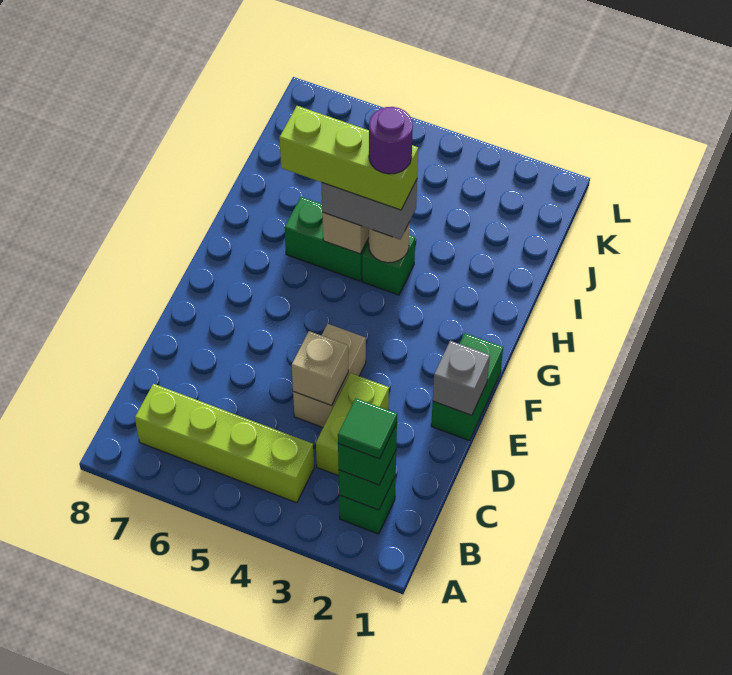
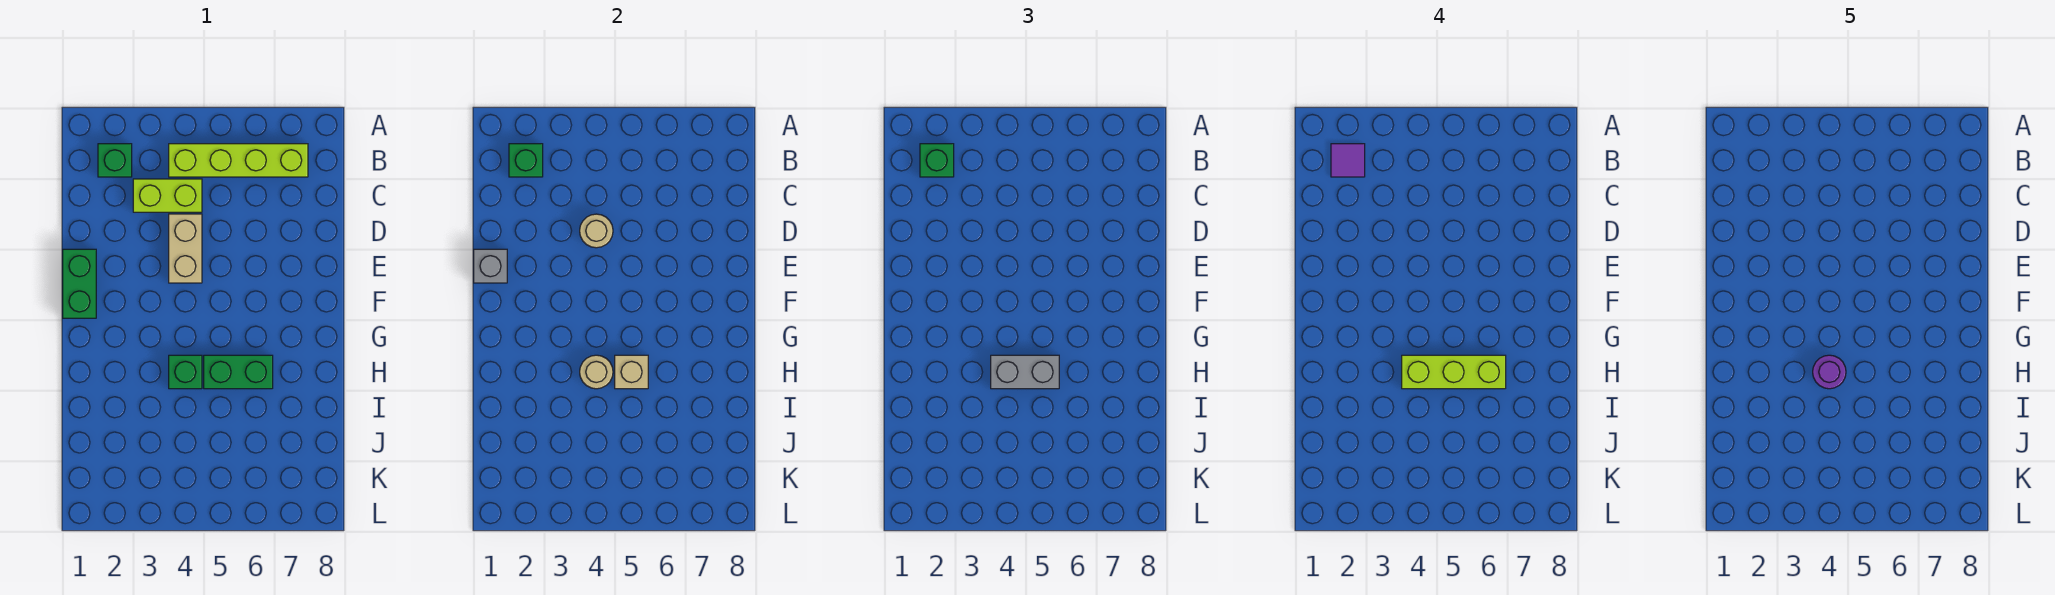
green tile B2 level 4 -> purple tile B2 level 4
lime brick C3:D3 level 1 -> lime brick C3:C4 level 1
tan brick D4 level 2 -> tan round brick D4 level 2

